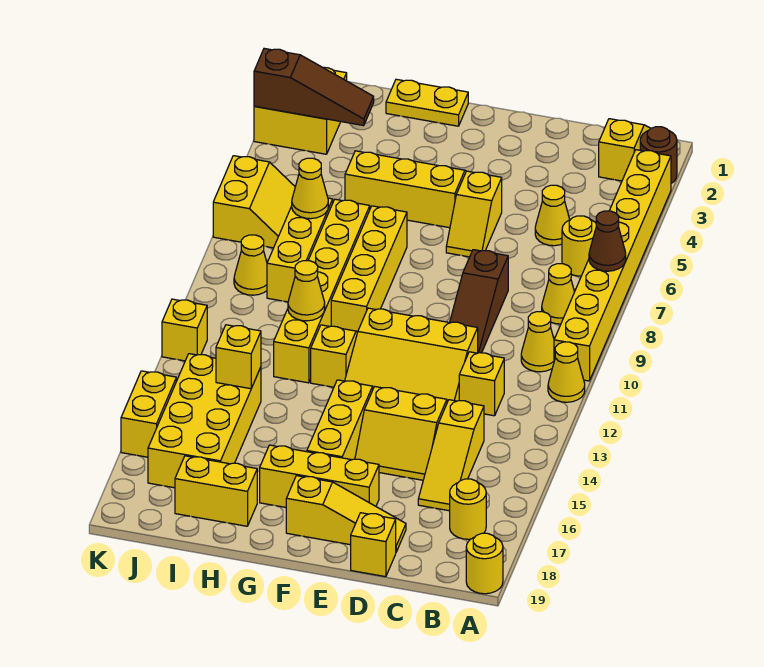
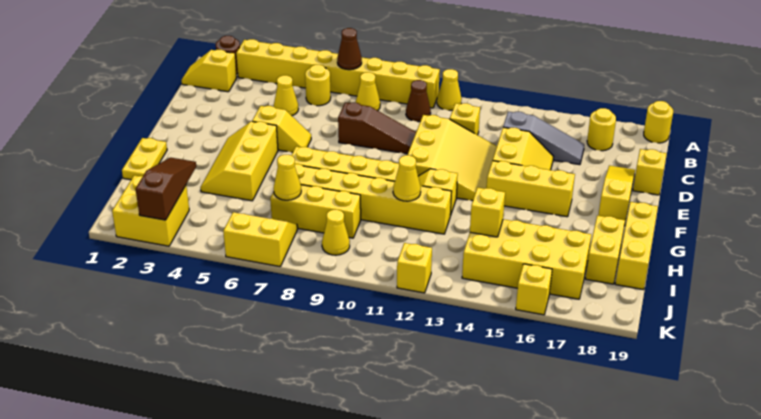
yellow cone B10 level 1 -> brown cone B10 level 1
yellow slope C14:C16 level 1 top 14 -> grey slope C14:C16 level 1 top 14
yellow brick E17:G17 level 1 -> yellow brick G19:I19 level 1
yellow brick K15:K16 level 1 -> yellow brick K16 level 1

